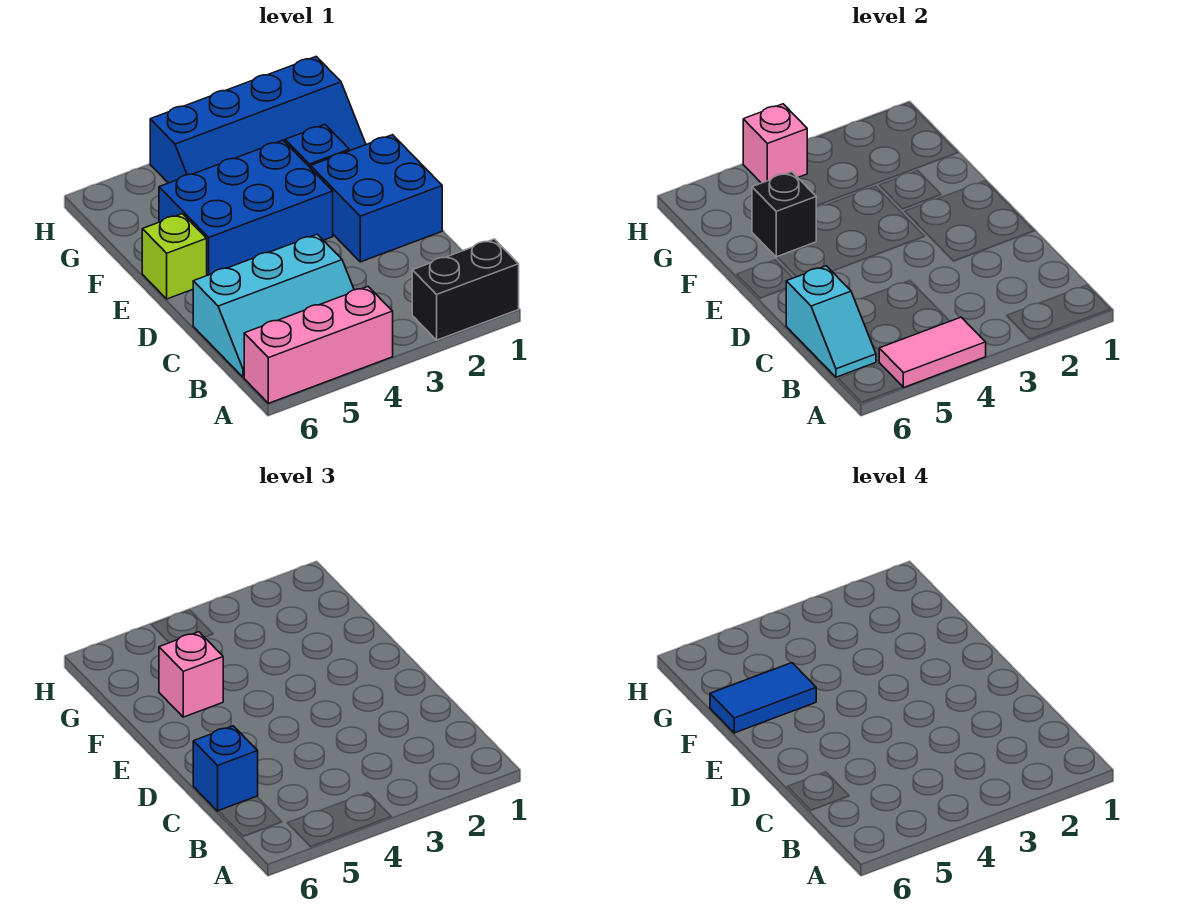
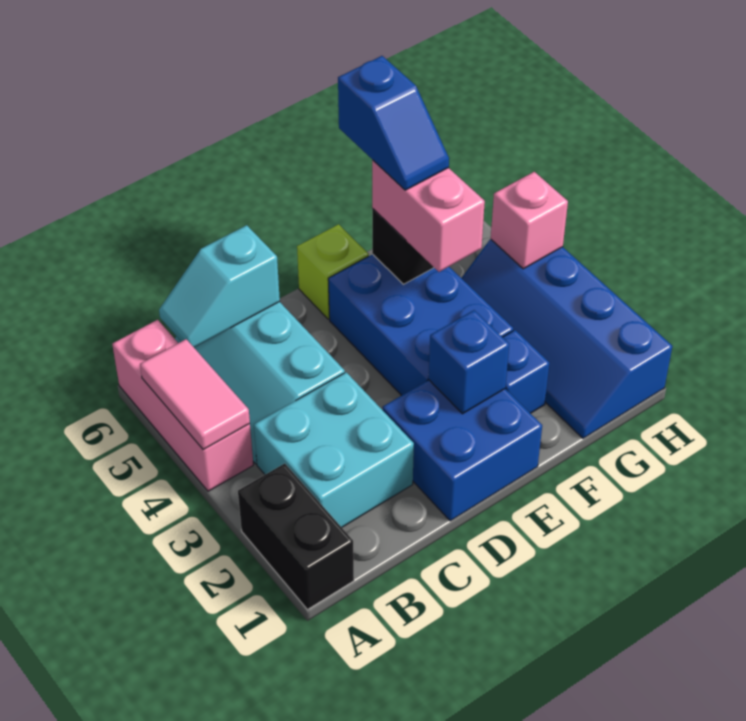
none -> cyan brick B2:C3 level 1
blue brick C6 level 3 -> blue brick E2 level 2
pink brick F5 level 3 -> pink brick F4:F5 level 3
blue tile F5:F6 level 4 -> blue slope F5:F6 level 4 top 6

